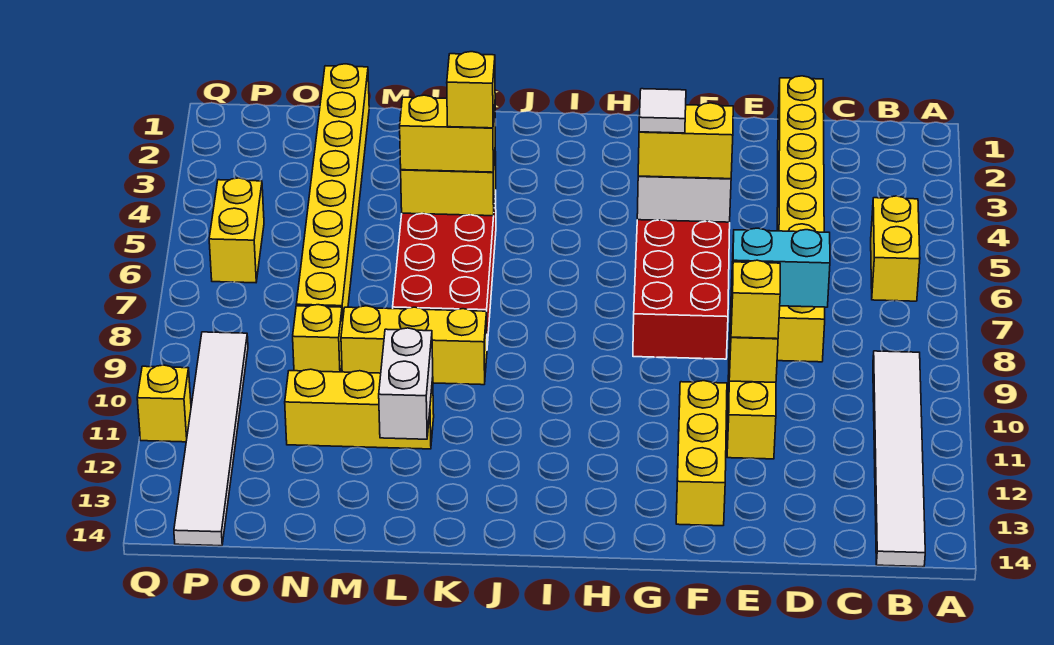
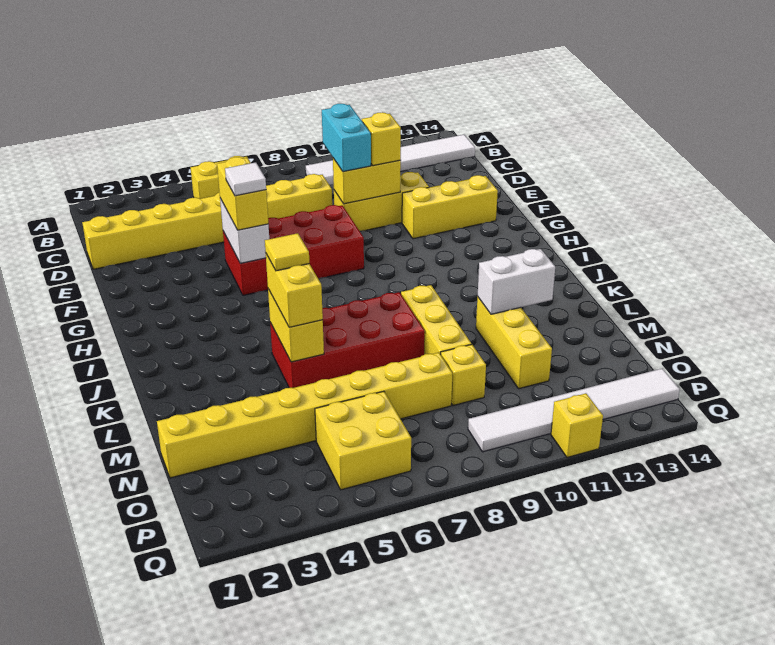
yellow brick K5 level 4 -> yellow tile K5 level 4
yellow brick P5:P6 level 1 -> yellow brick O5:P6 level 1

